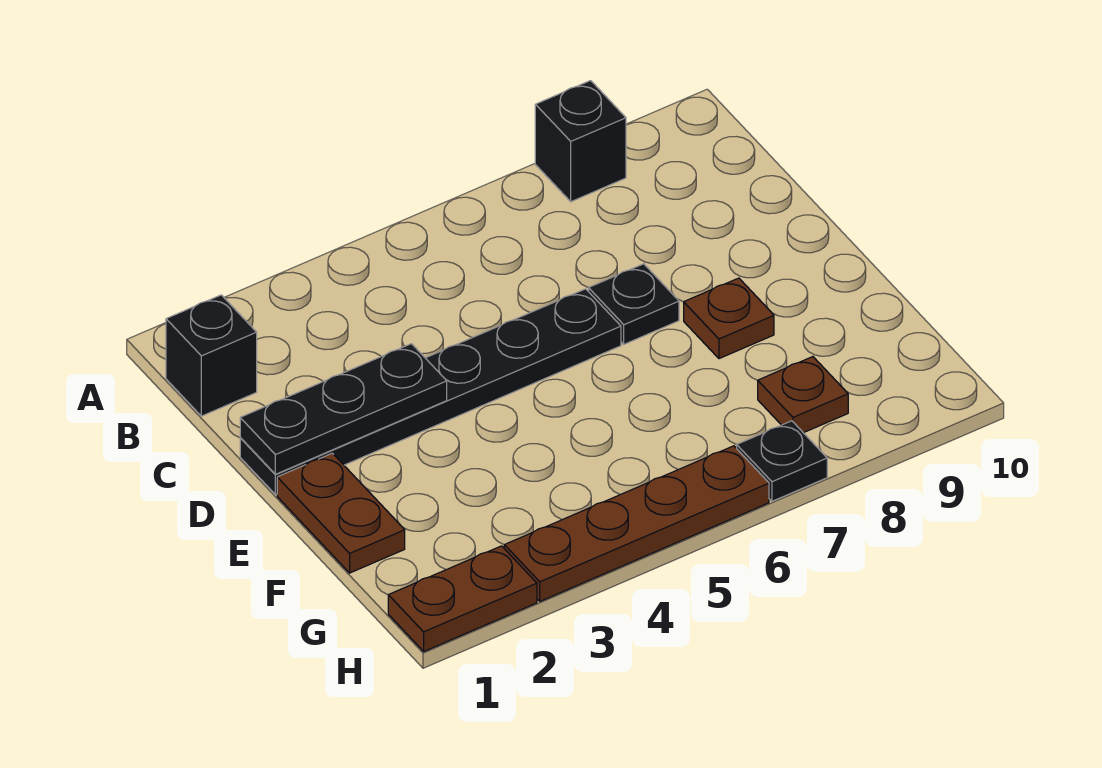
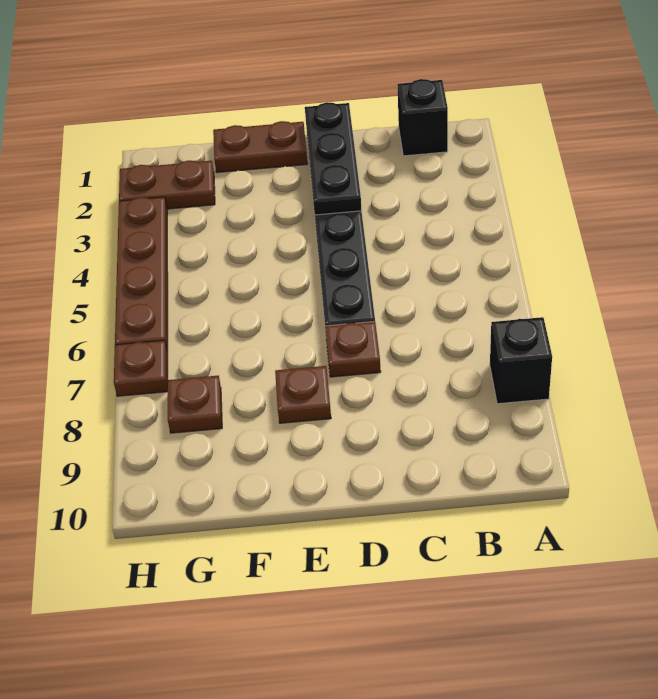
black plate D7 level 1 -> brown plate D7 level 1
brown plate H1:H2 level 1 -> brown plate G2:H2 level 1
black plate H7 level 1 -> brown plate H7 level 1

